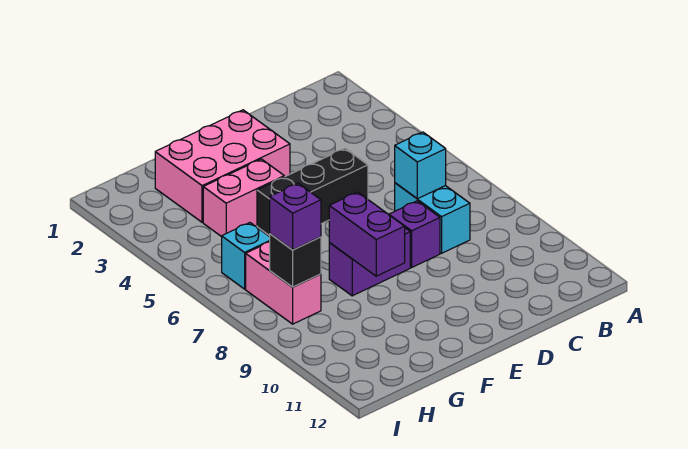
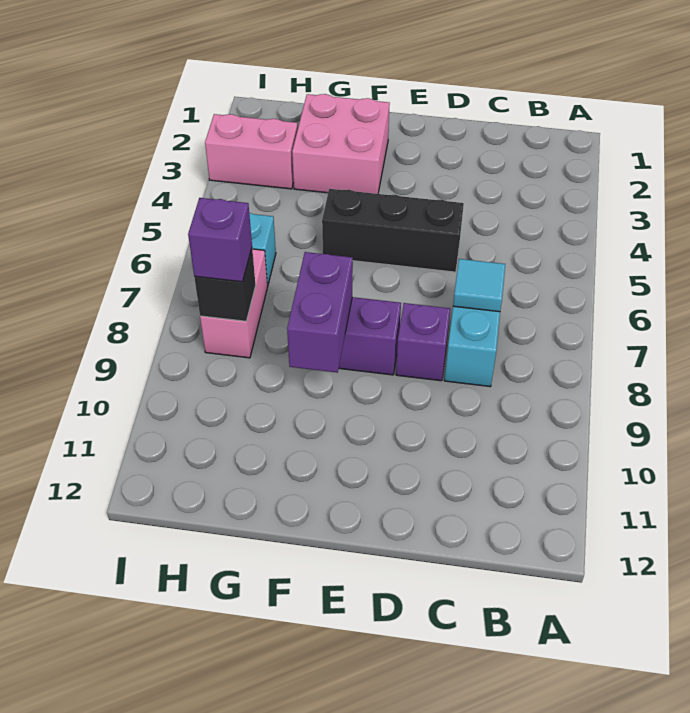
cyan brick C7 level 2 -> cyan tile C7 level 2
pink brick E2:G3 level 1 -> pink brick F2:G3 level 1
pink brick F4:G4 level 1 -> pink brick H3:I3 level 1

